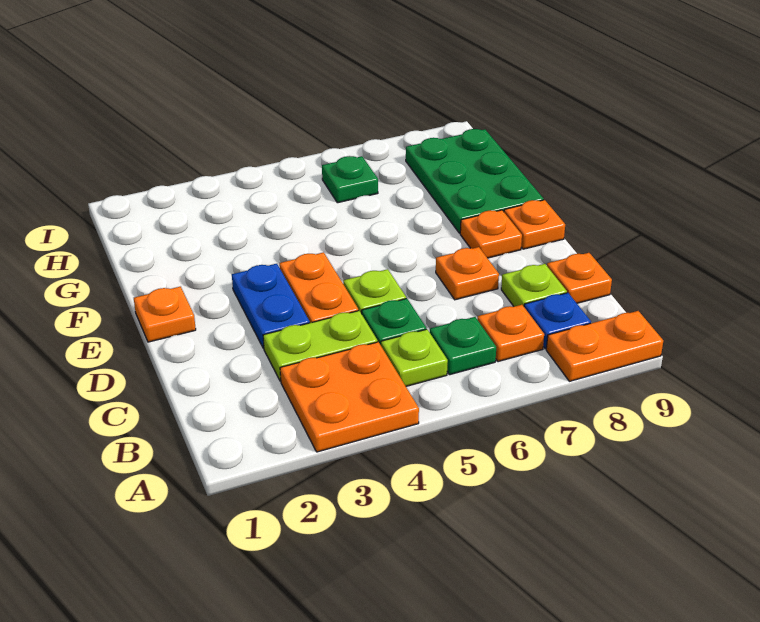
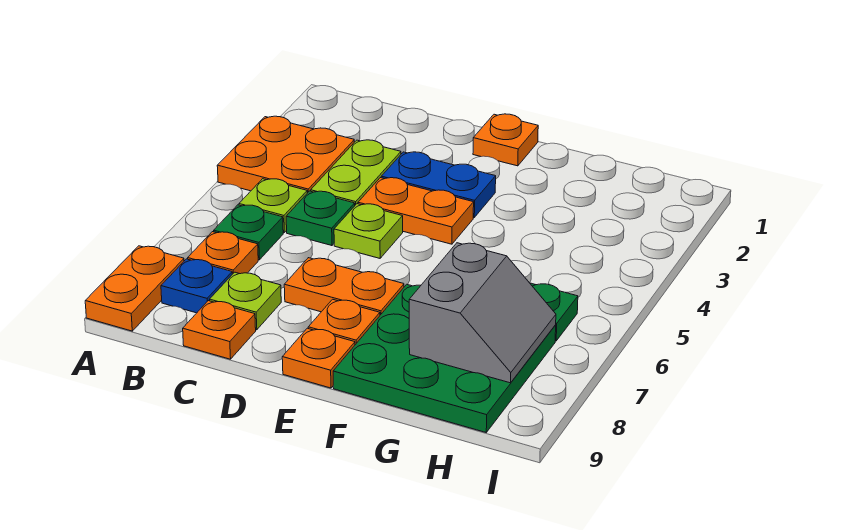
orange plate D7 level 1 -> orange plate D7:E7 level 1
green plate F8:H9 level 1 -> green plate F7:H9 level 1
none -> grey slope G7:H8 level 2 top G

